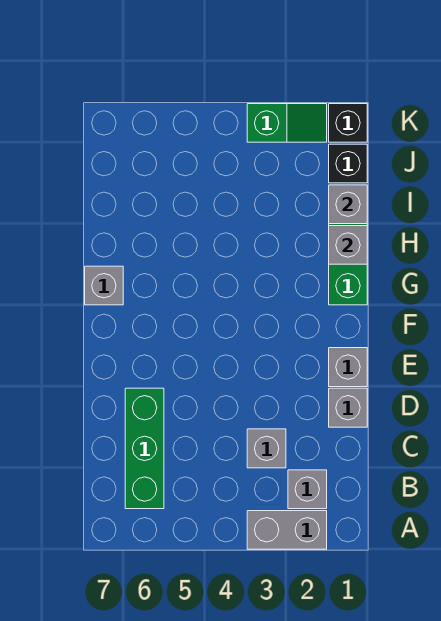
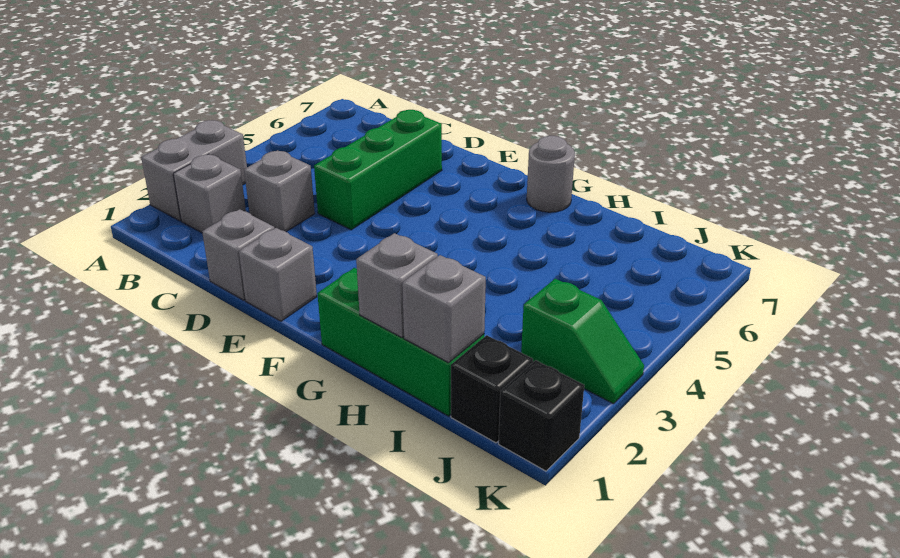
green brick B6:D6 level 1 -> green brick D4:D6 level 1
grey brick G7 level 1 -> grey round brick G7 level 1
green slope K2:K3 level 1 top 3 -> green slope J3:K3 level 1 top J

